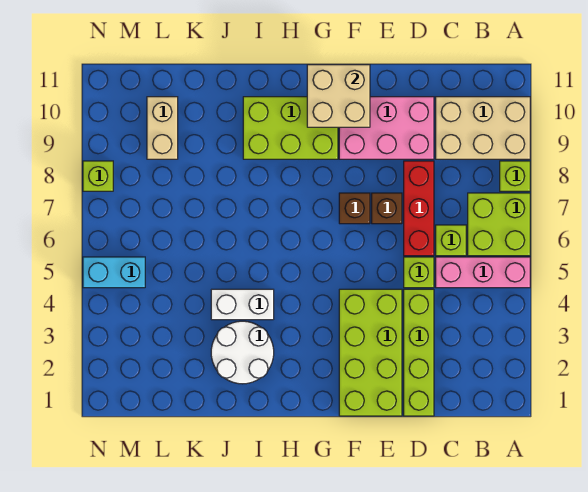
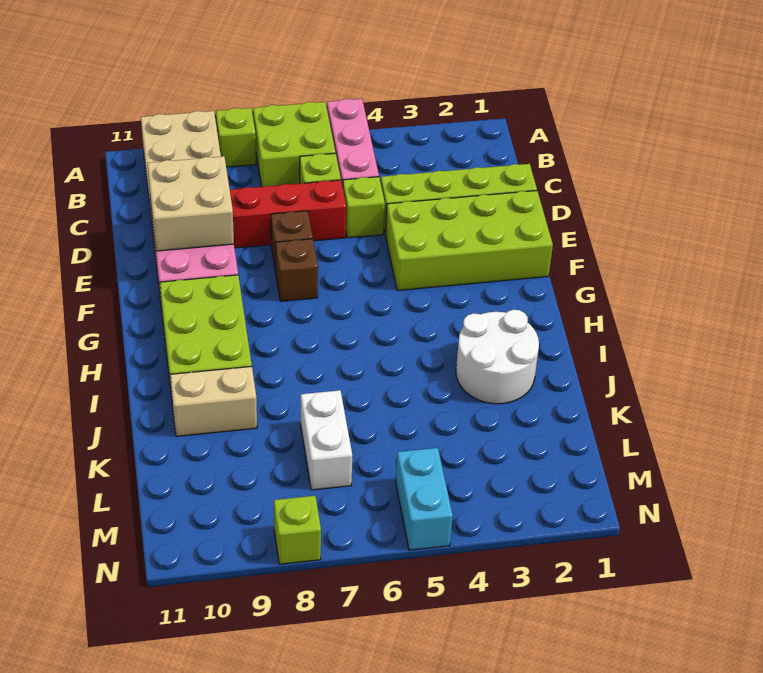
tan brick F10:G11 level 2 -> tan brick D9:E10 level 2
white brick I4:J4 level 1 -> white brick K7:L7 level 1
tan brick L9:L10 level 1 -> tan brick J9:J10 level 1

